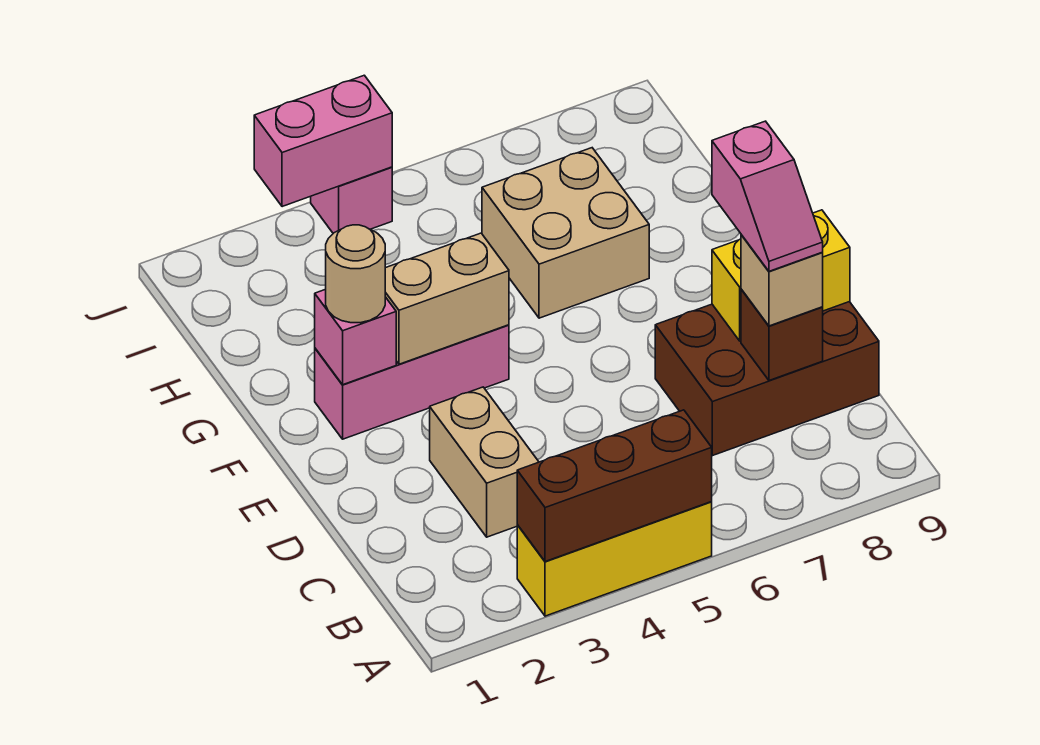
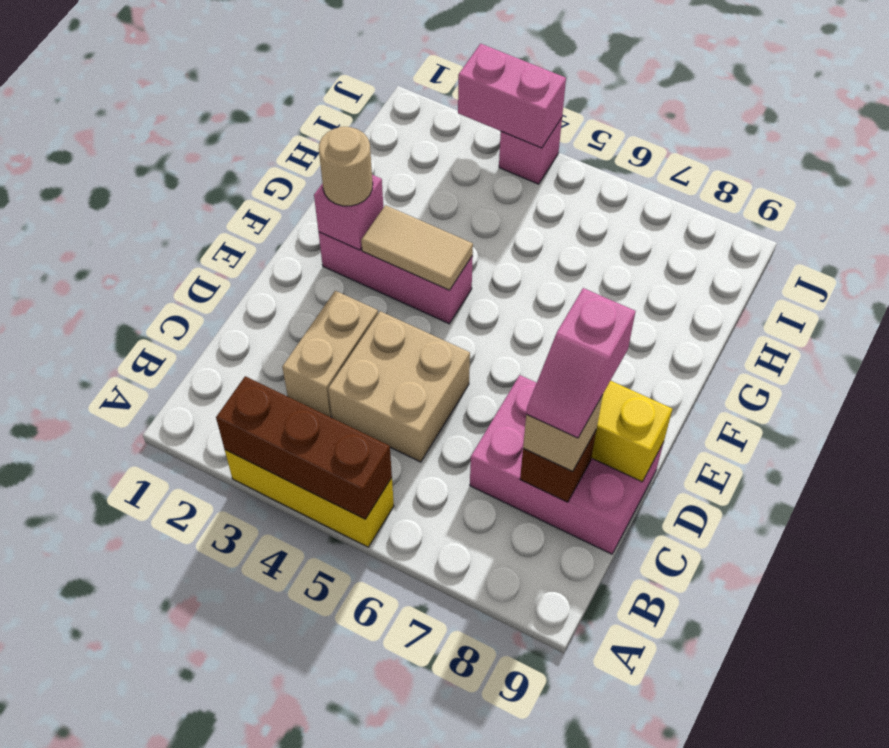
brown brick C7:D9 level 1 -> pink brick C7:D9 level 1
tan brick F3:F4 level 2 -> tan tile F3:F4 level 2
tan brick G6:H7 level 1 -> tan brick C4:D5 level 1

